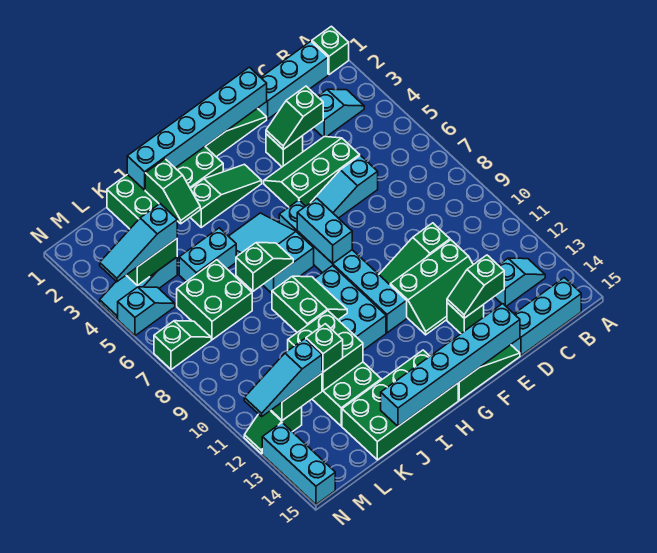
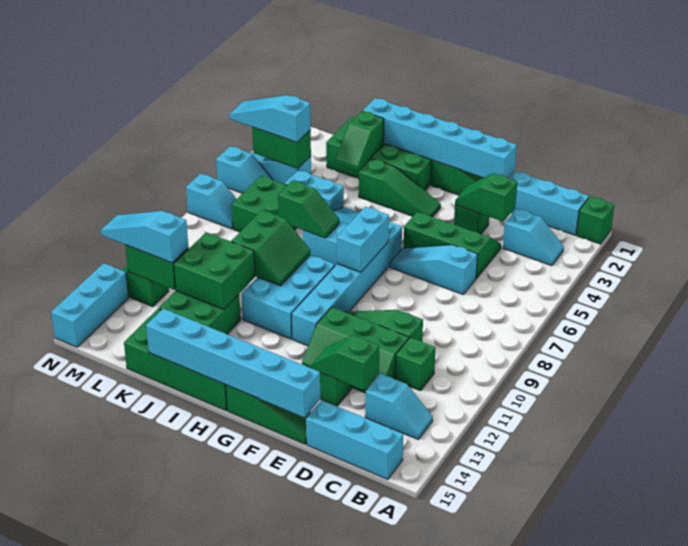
green brick K12 level 3 -> green brick C11 level 1
green slope M7:N7 level 1 top N -> cyan slope M7:N7 level 1 top N

